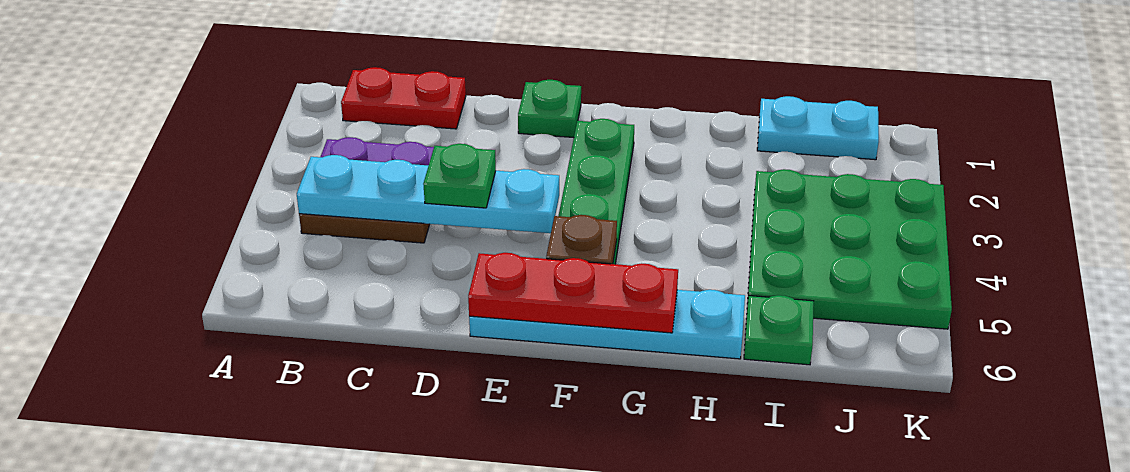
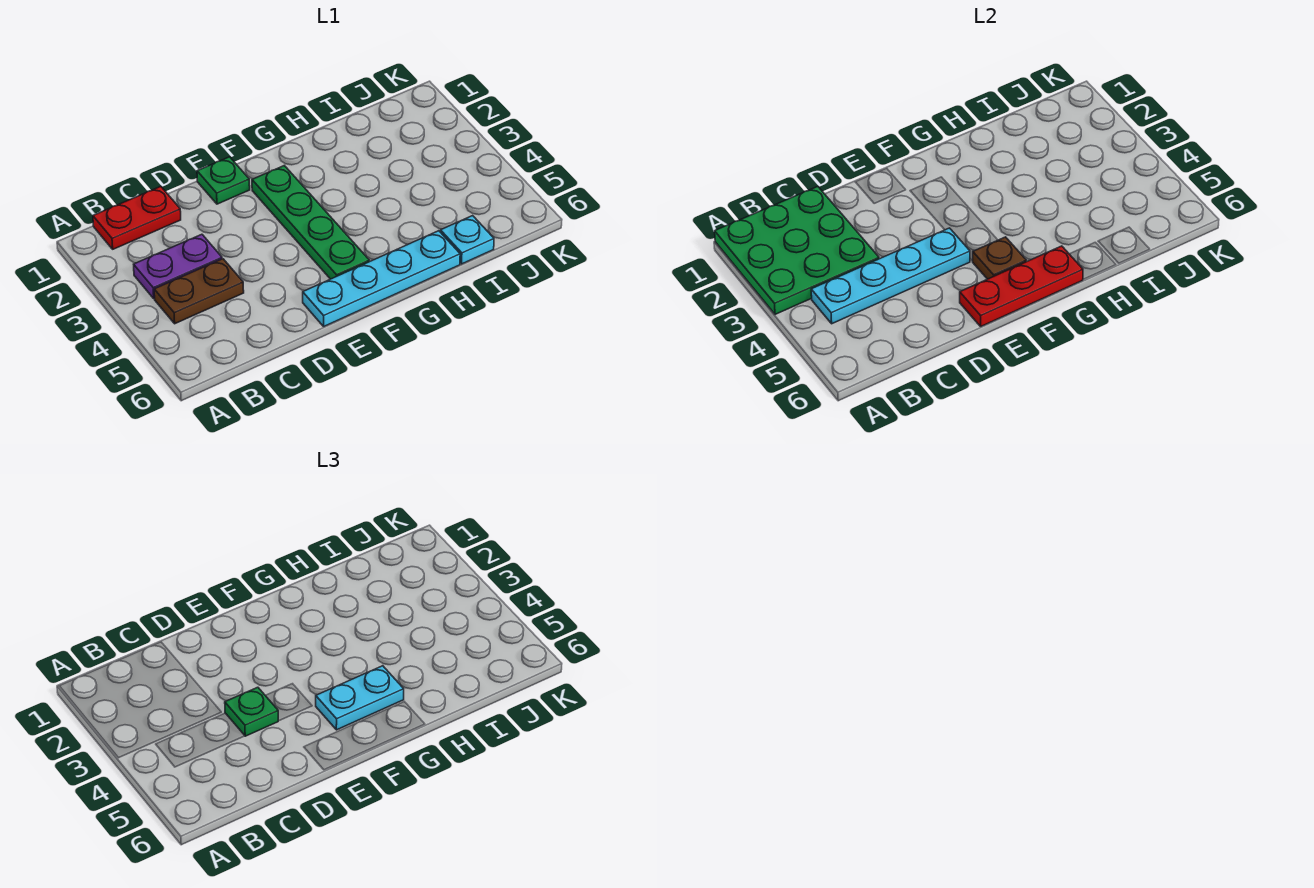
cyan plate I1:J1 level 1 -> cyan plate F5:G5 level 3
green plate I3:K5 level 1 -> green plate A1:C3 level 2
green plate I6 level 1 -> cyan plate I6 level 1

